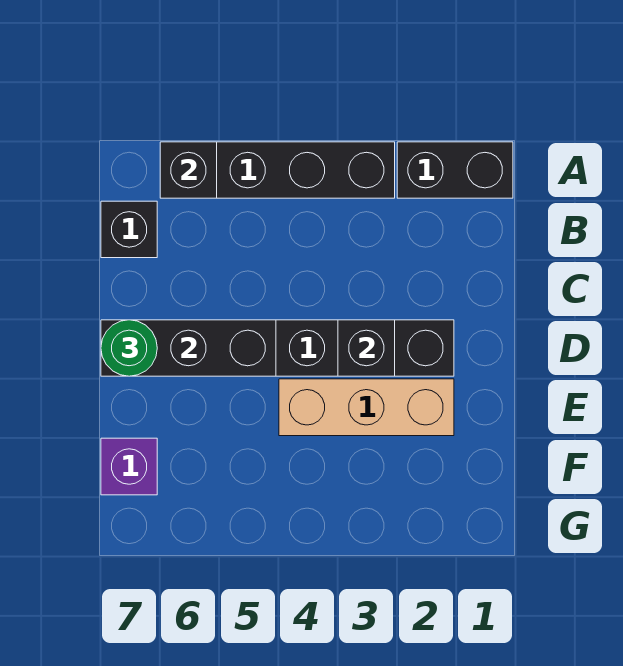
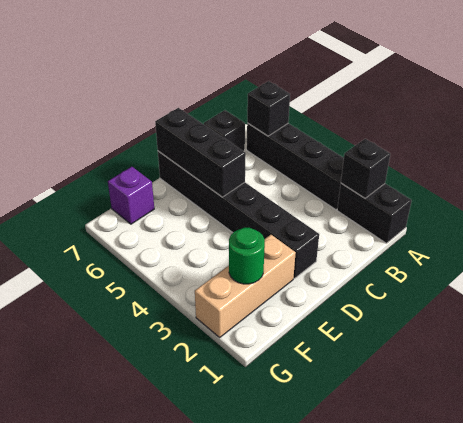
black brick D3 level 2 -> black brick A2 level 2
green round brick D7 level 3 -> green round brick F2 level 2
tan brick E2:E4 level 1 -> tan brick E2:G2 level 1

